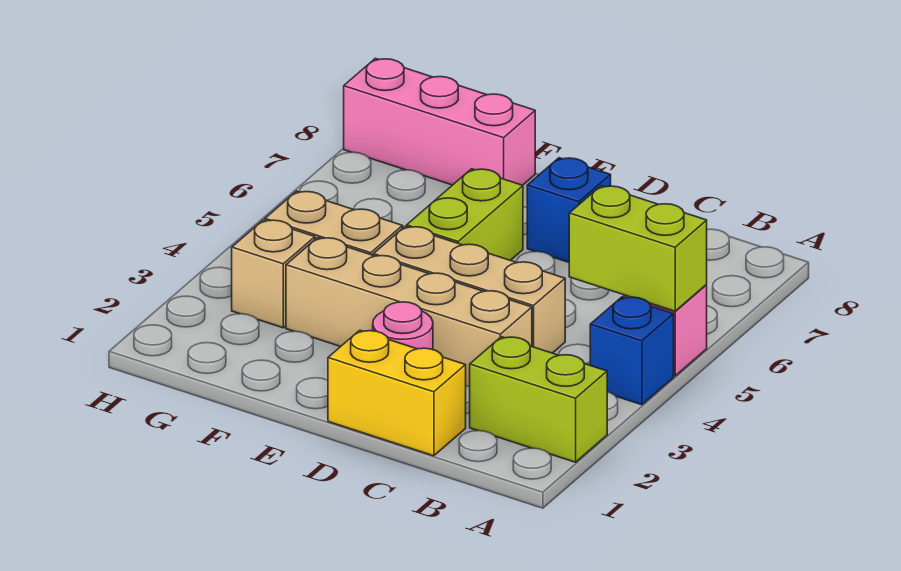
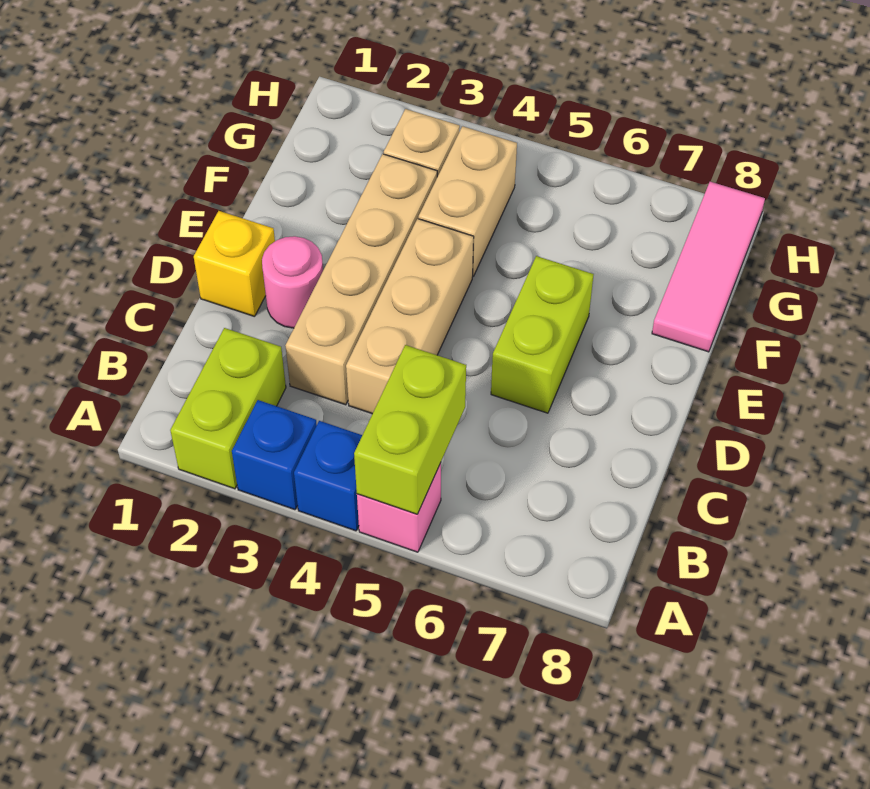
yellow brick C1:D1 level 1 -> yellow brick D1 level 1
blue brick D7 level 1 -> blue brick A3 level 1
lime brick E5:E6 level 1 -> lime brick D6:E6 level 1
pink brick F8:H8 level 1 -> pink tile F8:H8 level 1

